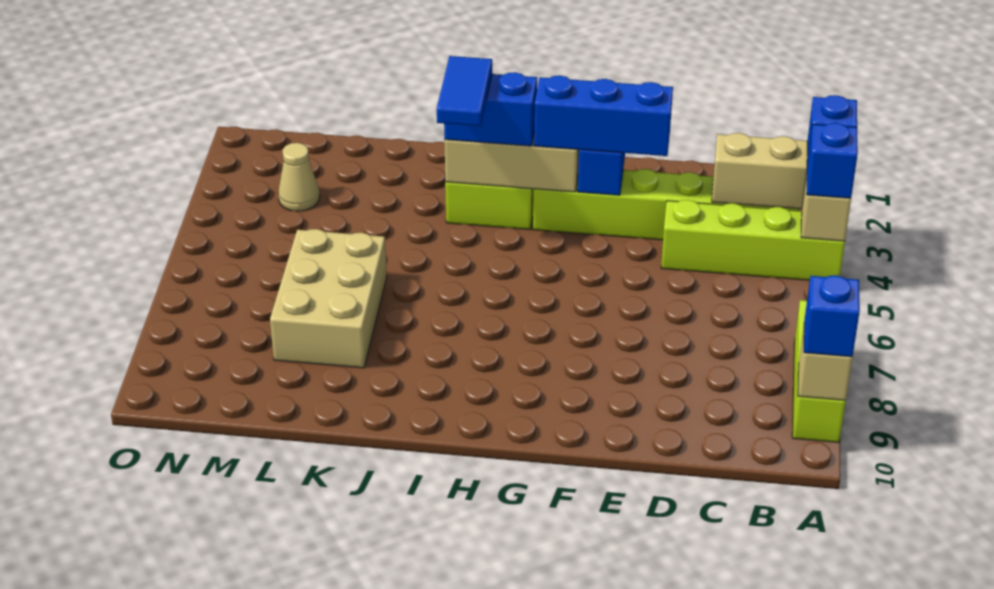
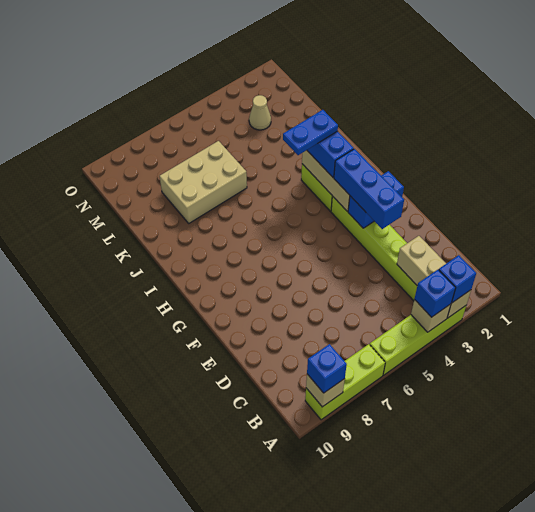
lime brick A4:D4 level 1 -> lime brick A3:A6 level 1
blue tile I3:I4 level 4 -> blue plate I3:I4 level 4

